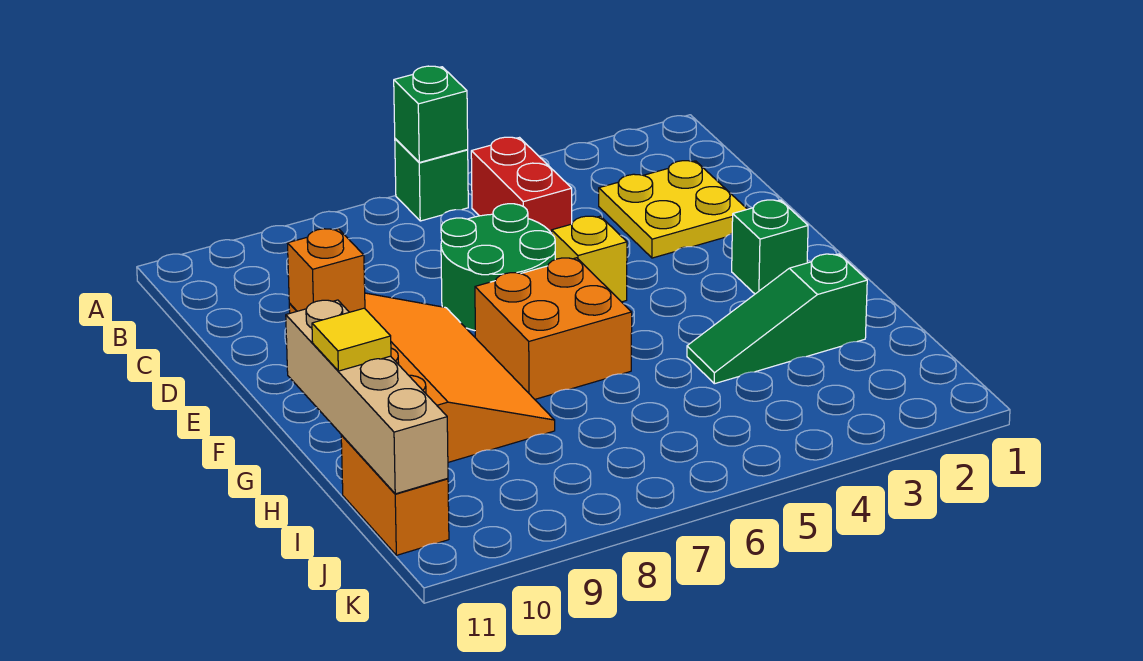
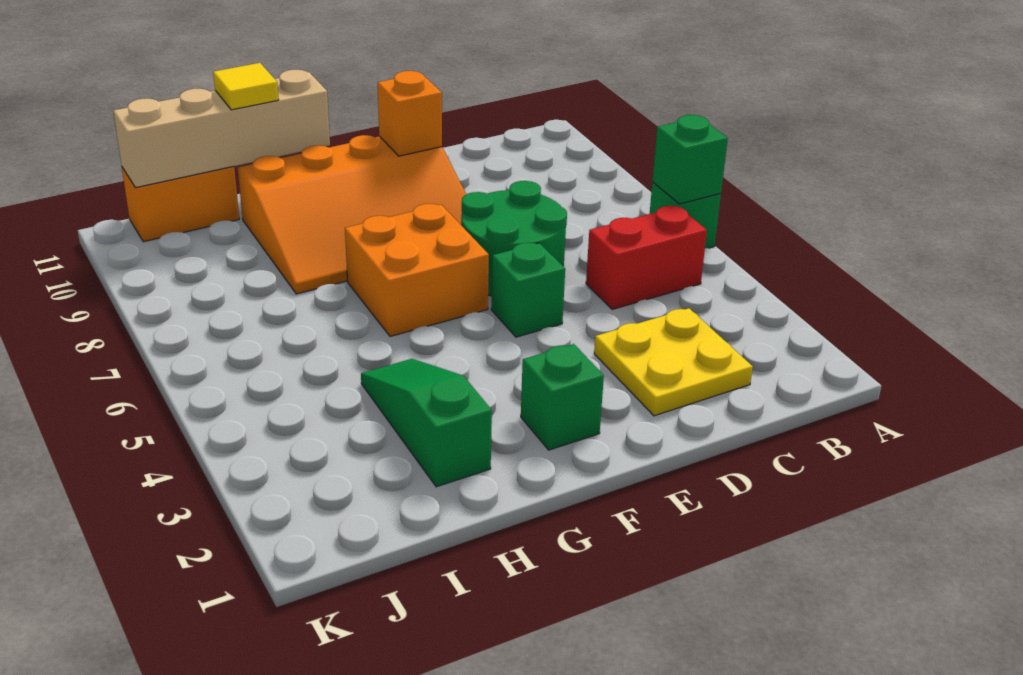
yellow brick E5 level 1 -> green brick E5 level 1

